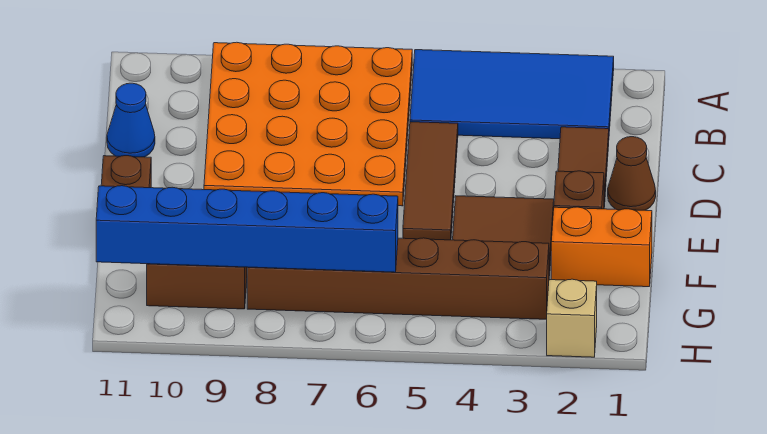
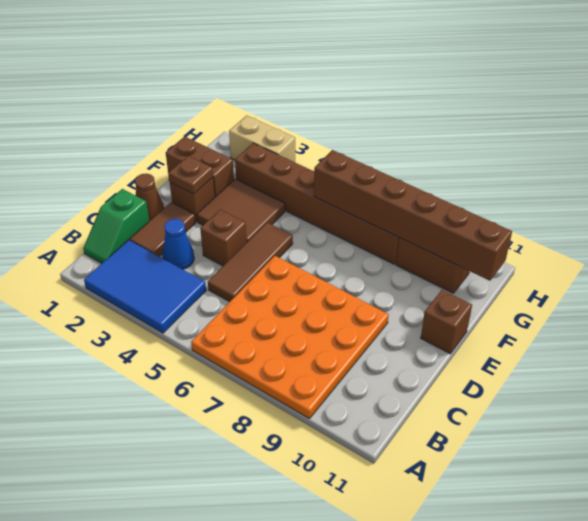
blue tile A2:B5 level 1 -> blue tile A2:B4 level 1
none -> green slope B1:C1 level 1 top C
blue cone C11 level 1 -> blue cone C3 level 1
none -> brown brick D4 level 1
none -> brown plate E2 level 2
orange brick F1:F2 level 1 -> brown brick F1:F2 level 1
blue brick G6:G11 level 2 -> brown brick G6:G11 level 2
tan brick H2 level 1 -> tan brick H2:H3 level 1

